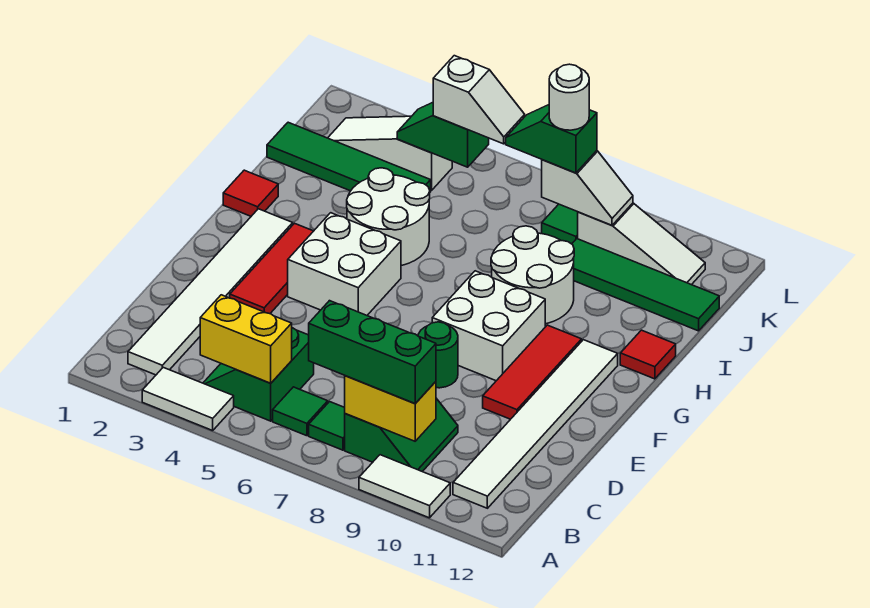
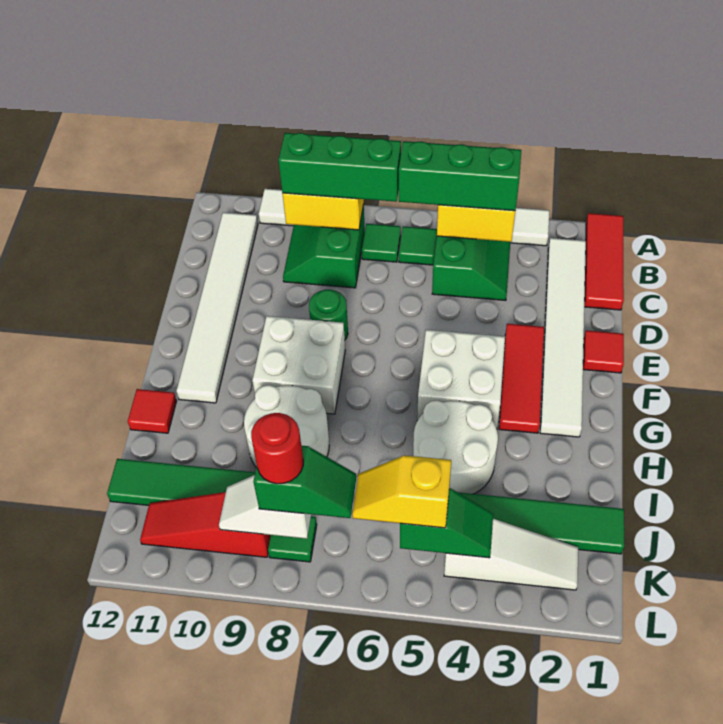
none -> green brick B4:B6 level 3
red tile E10:G10 level 1 -> red tile A1:C1 level 1
red tile H1 level 1 -> red tile E1 level 1
white slope K5:K6 level 3 top 5 -> yellow slope K5:K6 level 3 top 5
white round brick K8 level 4 -> red round brick K8 level 4
white slope K9:K11 level 1 top 9 -> red slope K9:K11 level 1 top 9

